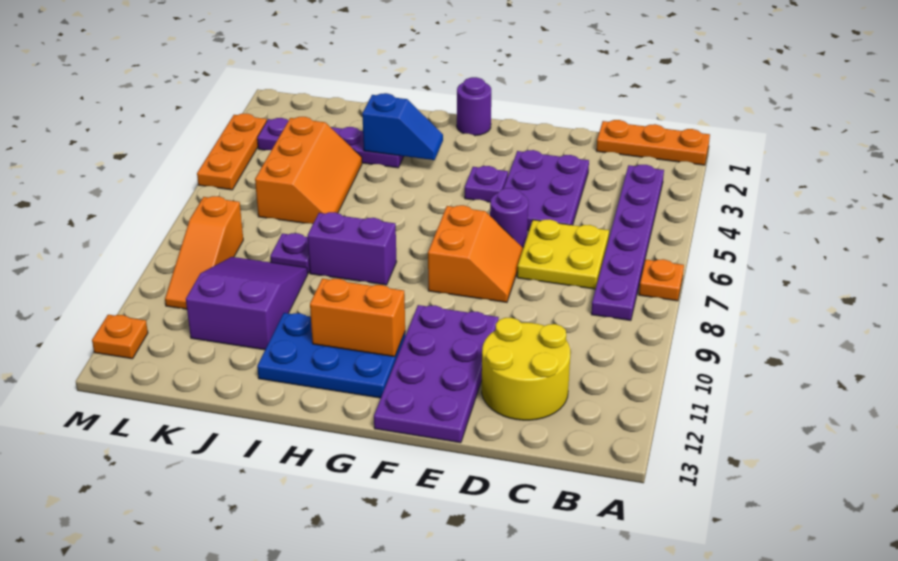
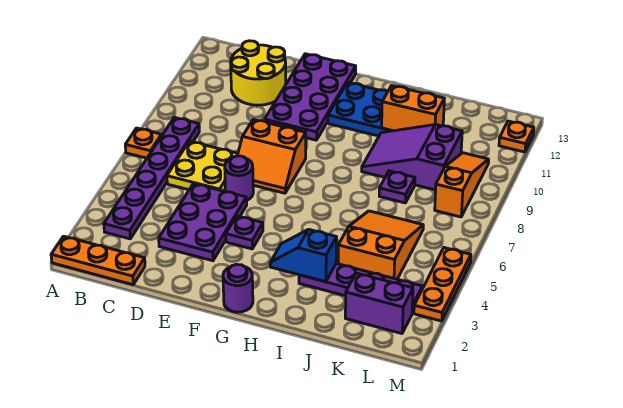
orange slope E7:F8 level 1 top F -> orange slope E7:F8 level 1 top 8
orange brick G11:H11 level 2 -> orange brick I11:J11 level 2
purple brick H8:I8 level 1 -> purple brick K2:L2 level 1
orange slope J4:K6 level 1 top K -> orange slope J4:K6 level 1 top 4
purple slope J9:K11 level 1 top 11 -> purple slope I9:K10 level 1 top K

